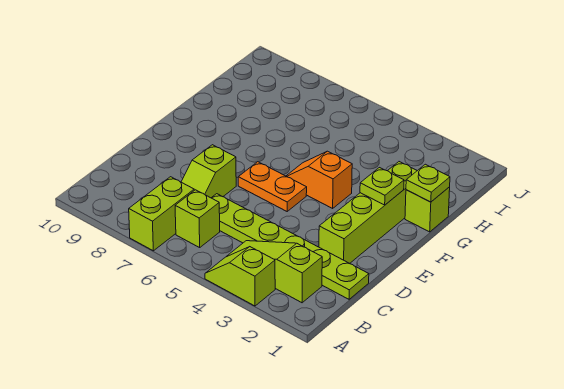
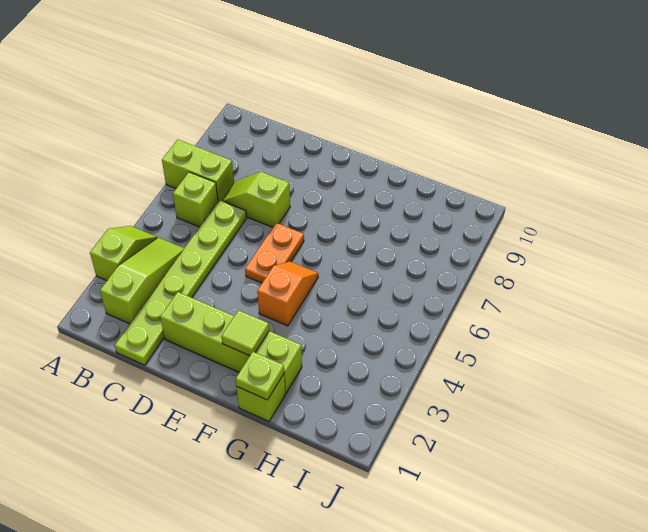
lime plate F2 level 2 -> lime tile F2 level 2

